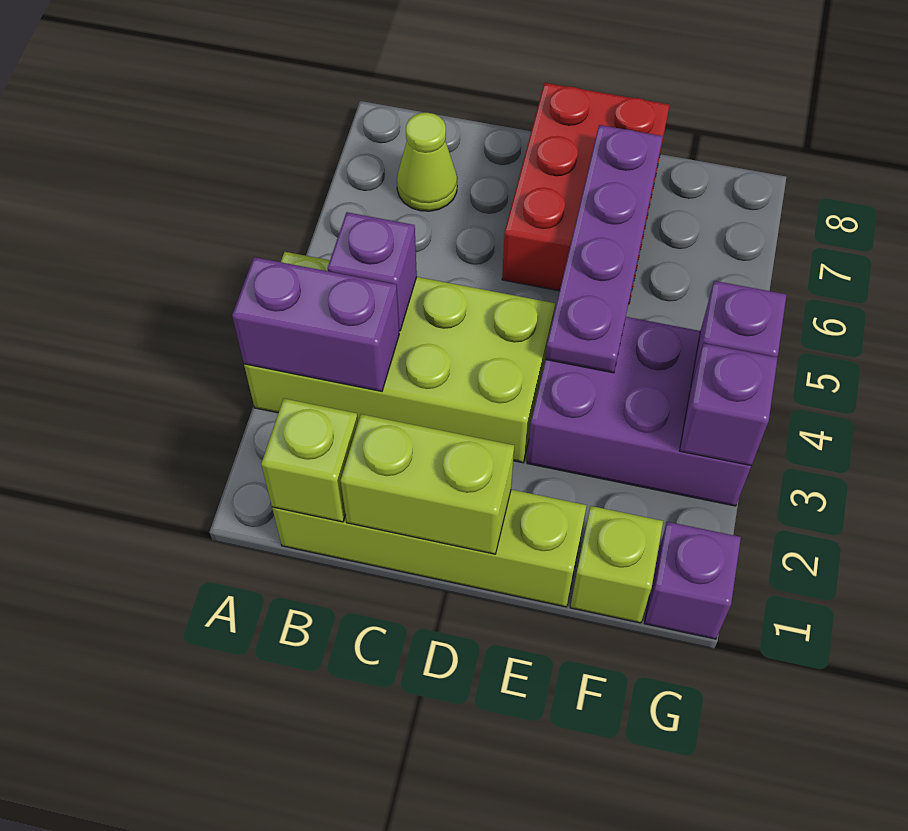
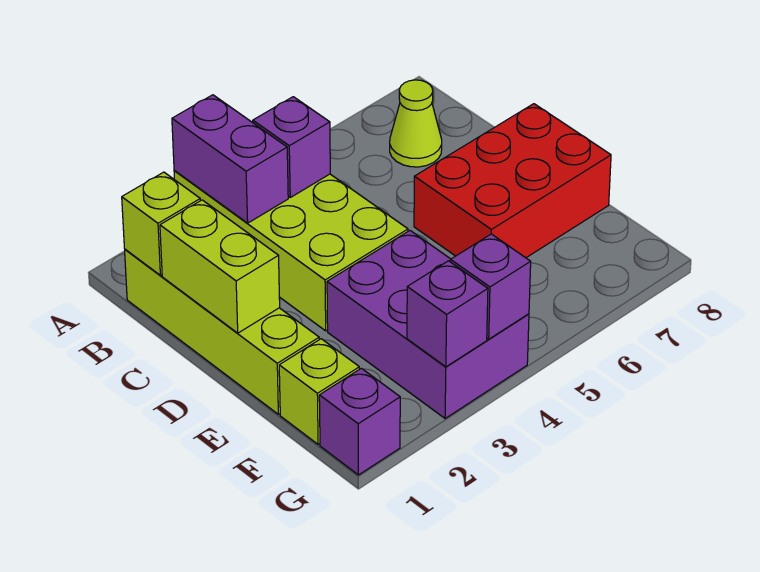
purple plate E4:E7 level 2 -> none

